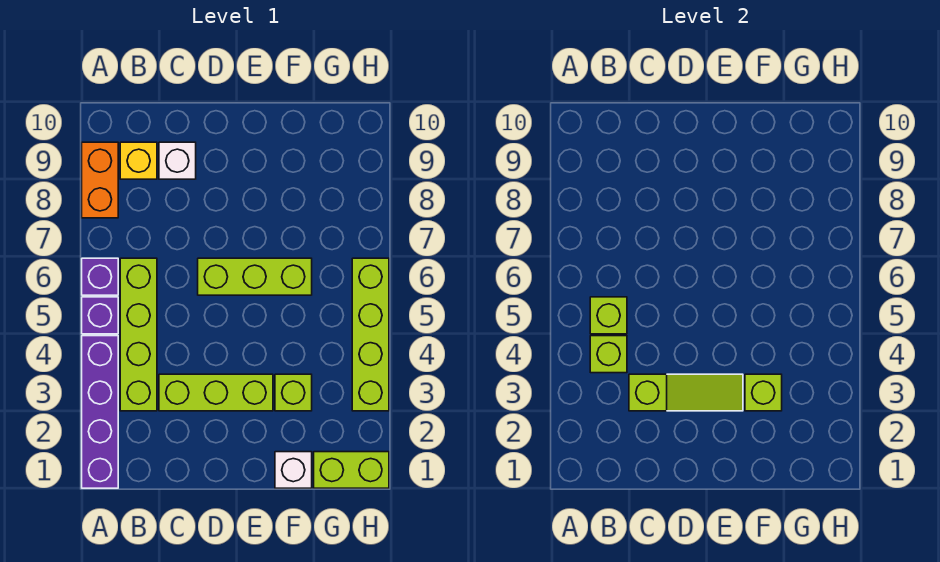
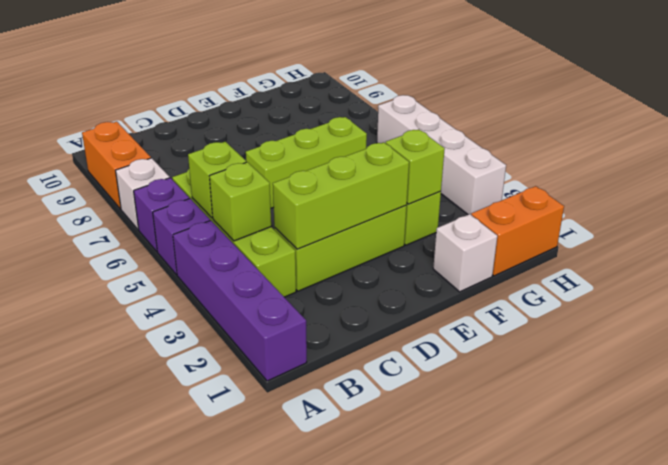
yellow brick B9 level 1 -> none
lime slope C3:E3 level 2 top C -> lime brick C3:E3 level 2
white brick C9 level 1 -> white brick A7 level 1
lime brick G1:H1 level 1 -> orange brick G1:H1 level 1
lime brick H3:H6 level 1 -> white brick H3:H6 level 1

